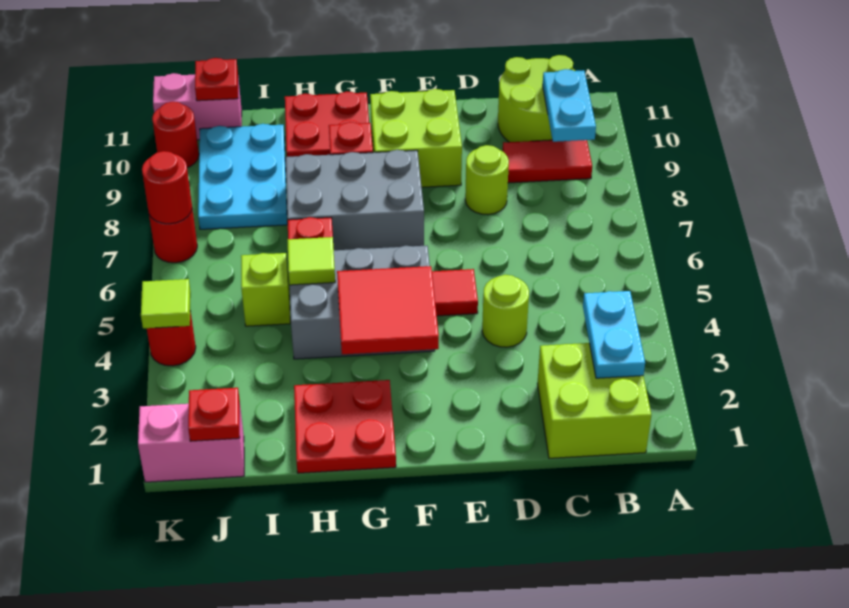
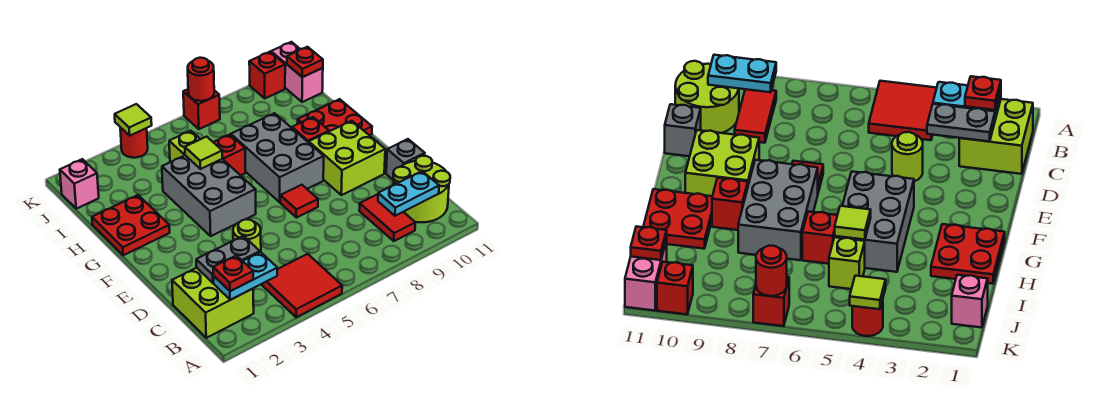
none -> grey plate C2:C3 level 2
lime round brick D8 level 1 -> none
none -> grey brick D11 level 1
red tile E5 level 1 -> red tile E7 level 1
red tile F3:G4 level 2 -> red tile A4:B5 level 1
cyan plate I8:J10 level 1 -> none
pink brick J1:K1 level 1 -> pink brick J1 level 1
red plate J1 level 2 -> red plate B2 level 3
red round brick K7 level 1 -> red brick K7 level 1
red round brick K10 level 1 -> red brick K10 level 1

